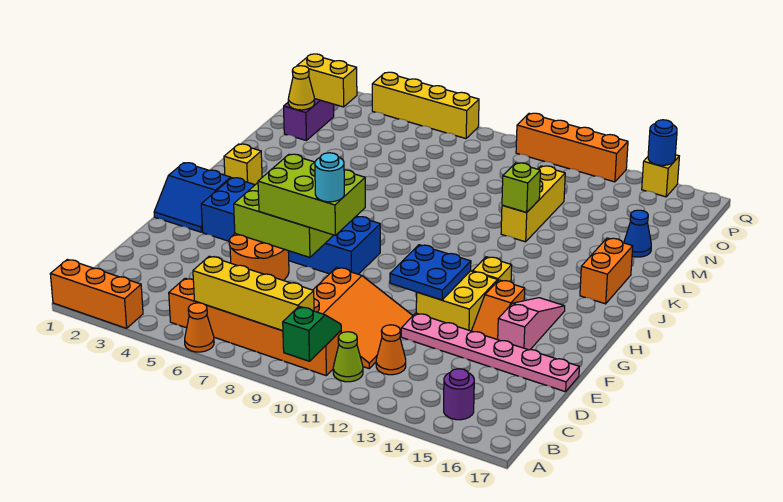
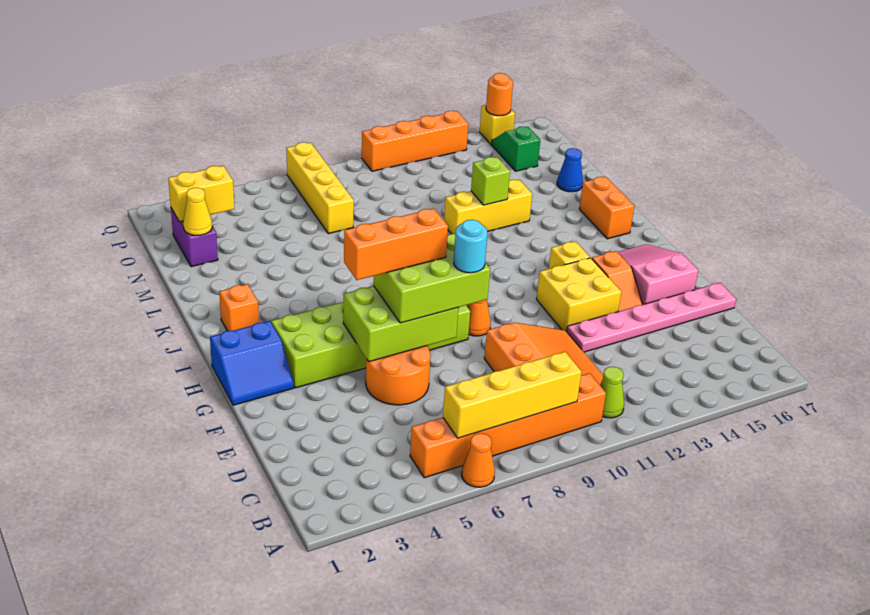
orange brick A1:A3 level 1 -> orange brick G5:G7 level 4
green slope A10:B10 level 2 top A -> green slope O15:P15 level 1 top O
purple round brick B15 level 1 -> none
orange cone C12 level 1 -> orange cone G9 level 1
blue plate F11:G12 level 2 -> none
pink slope F15:H15 level 1 top F -> pink slope F15:H16 level 1 top F
blue brick G3:H8 level 1 -> lime brick G3:H8 level 1
yellow brick J2 level 1 -> orange brick J2 level 1
yellow brick L12:N12 level 1 -> yellow brick L11:L13 level 1
yellow brick Q4:Q7 level 1 -> yellow brick N7:Q7 level 1
blue round brick Q15 level 2 -> orange round brick Q15 level 2

